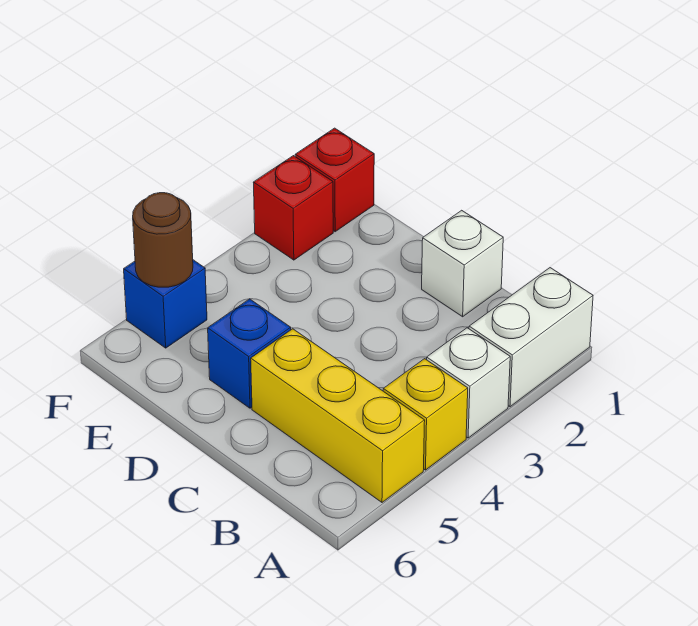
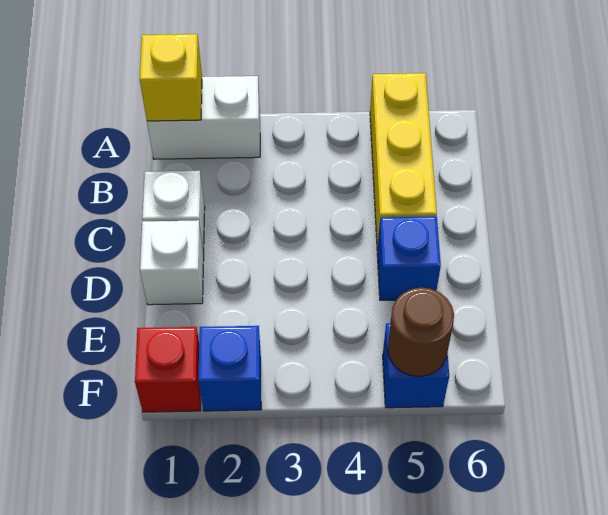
white brick A3 level 1 -> white brick D1 level 1
yellow brick A4 level 1 -> yellow brick A1 level 2
red brick F2 level 1 -> blue brick F2 level 1

